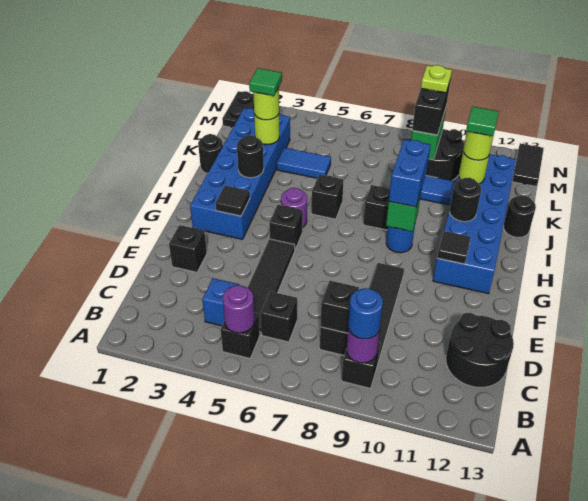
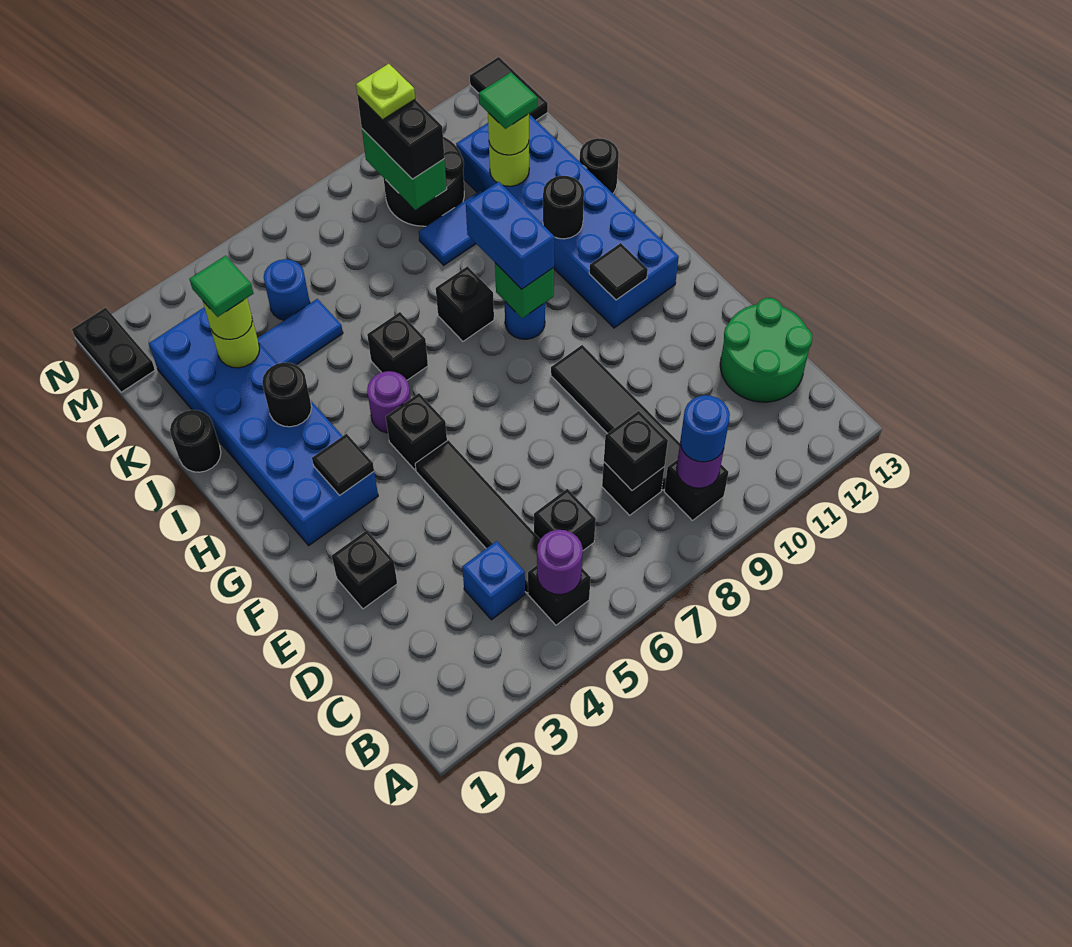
black round brick C12:D13 level 1 -> green round brick C12:D13 level 1
none -> blue round brick L5 level 1

